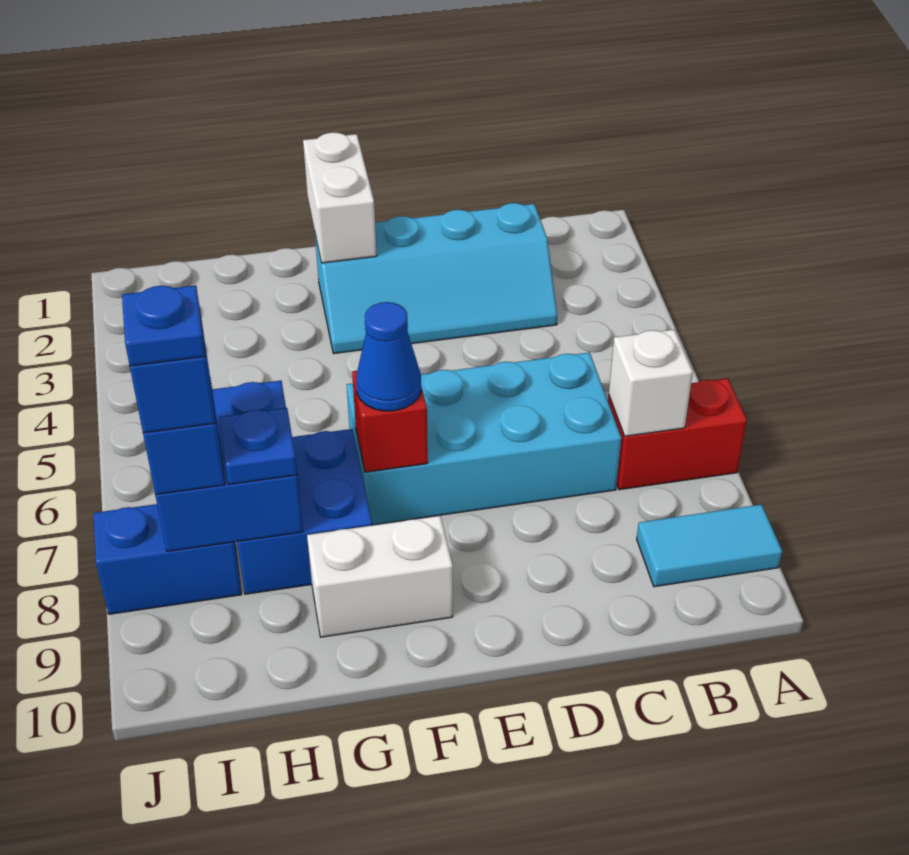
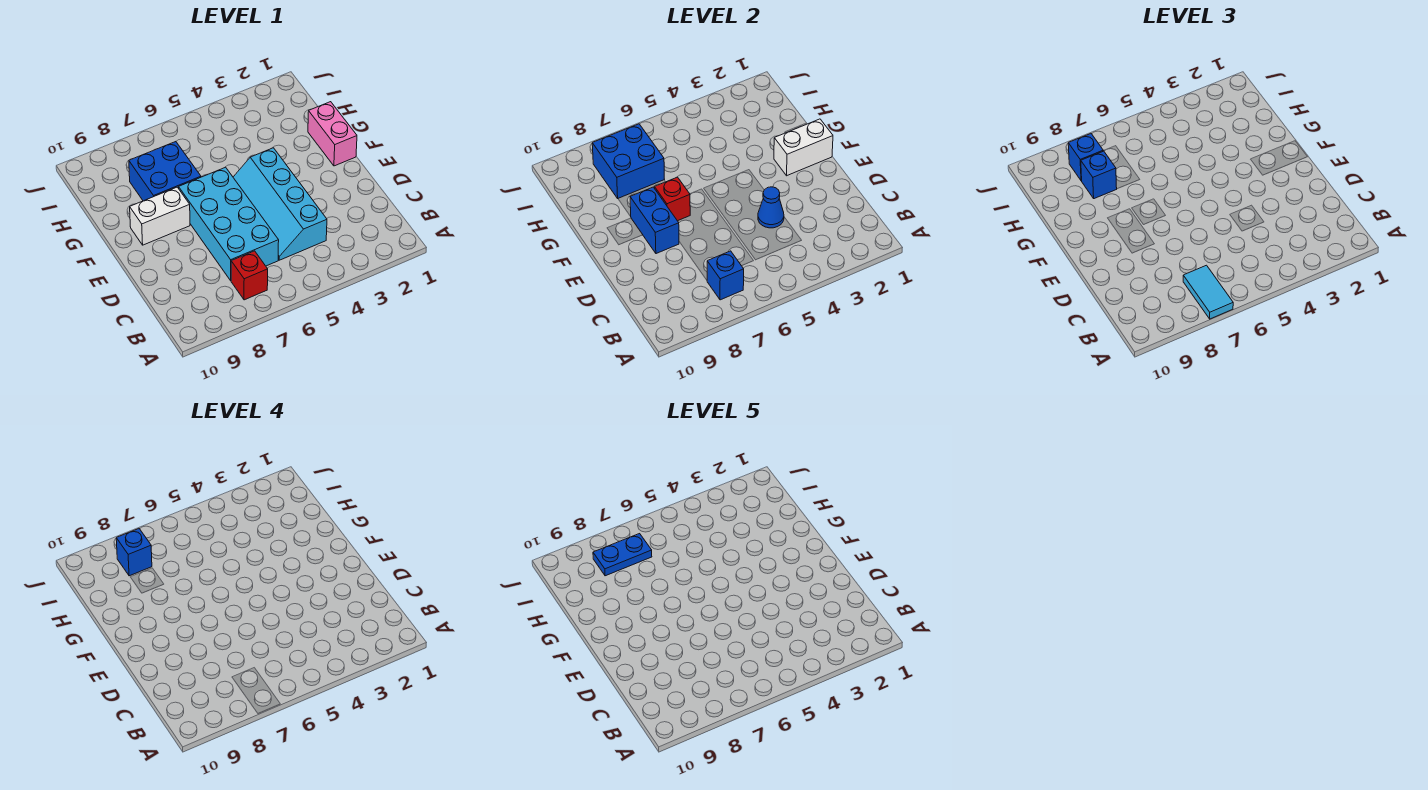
red brick A7:B7 level 1 -> red brick B7 level 1
cyan tile A9:B9 level 1 -> cyan tile A7:B7 level 3
white brick B7 level 2 -> blue brick B7 level 2
cyan slope C2:F3 level 1 top 2 -> cyan slope C4:F5 level 1 top 4
none -> pink brick F1:G1 level 1
blue cone F7 level 3 -> blue cone D4 level 2
white brick F9:G9 level 1 -> white brick F8:F9 level 1
blue plate H8 level 3 -> blue brick H8 level 3
blue brick I8:J8 level 1 -> blue brick E8:F8 level 2
blue plate I8 level 5 -> blue plate I7:I8 level 5

